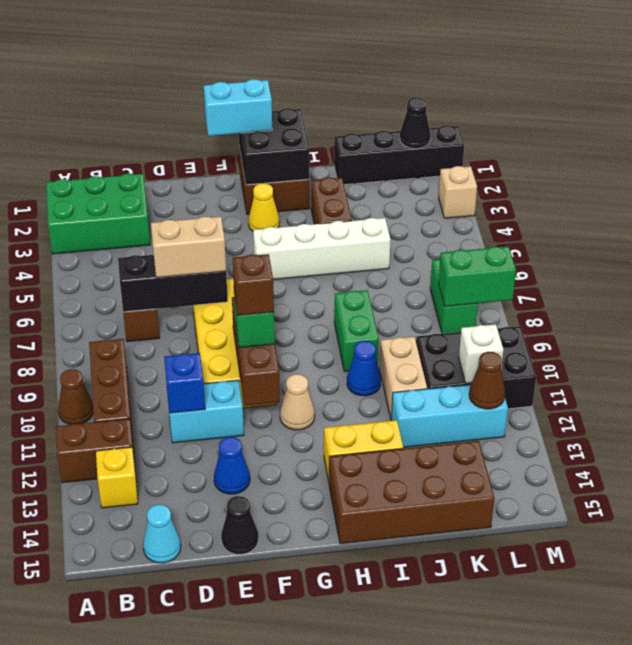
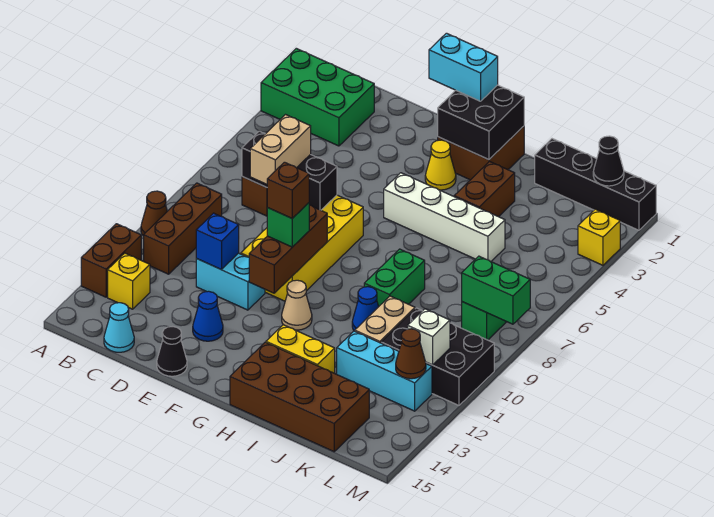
brown brick A12:B12 level 1 -> brown brick A12:A13 level 1
tan brick D7:E7 level 3 -> tan brick D7:D8 level 3
tan brick M3 level 1 -> yellow brick M3 level 1

